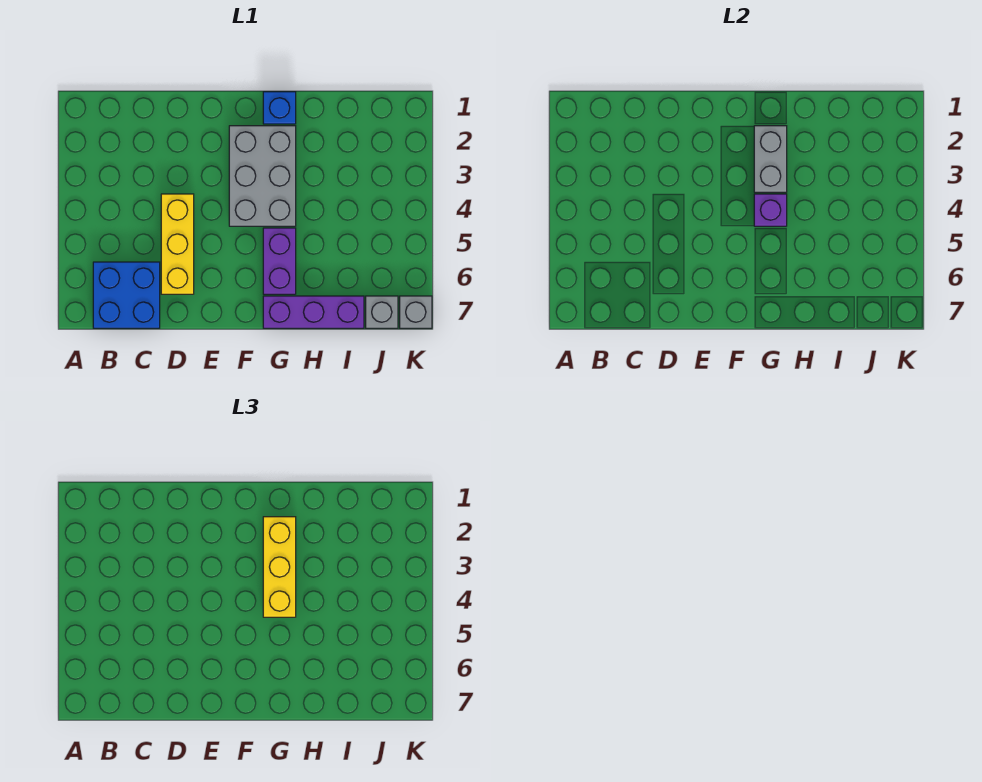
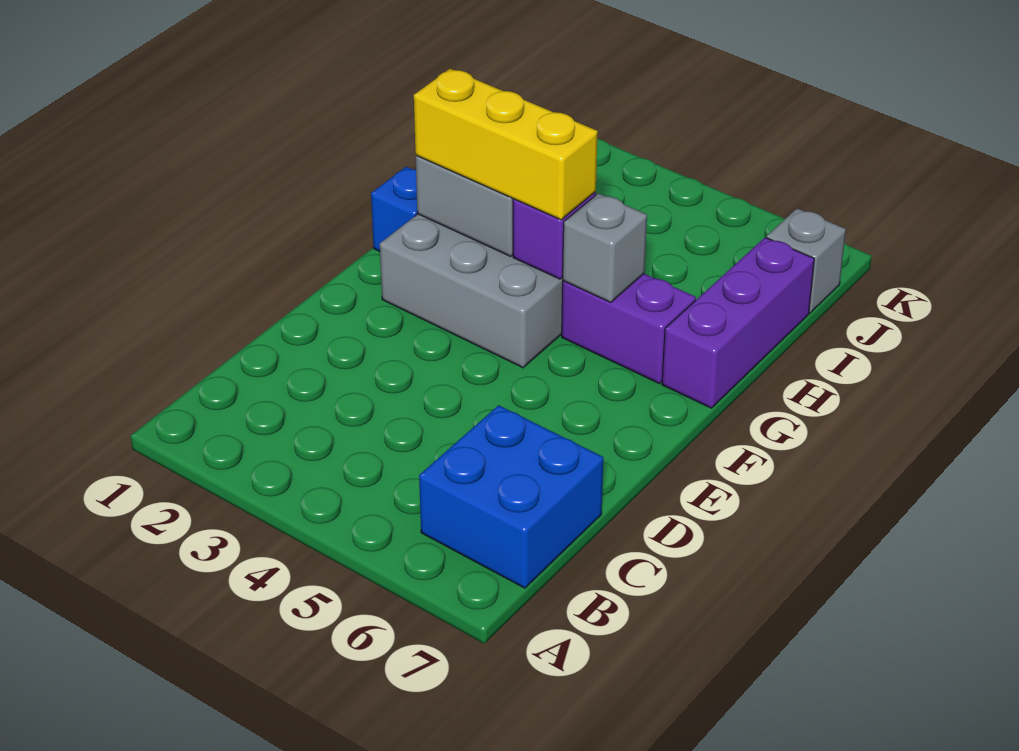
yellow brick D4:D6 level 1 -> none
grey brick K7 level 1 -> grey brick G5 level 2

